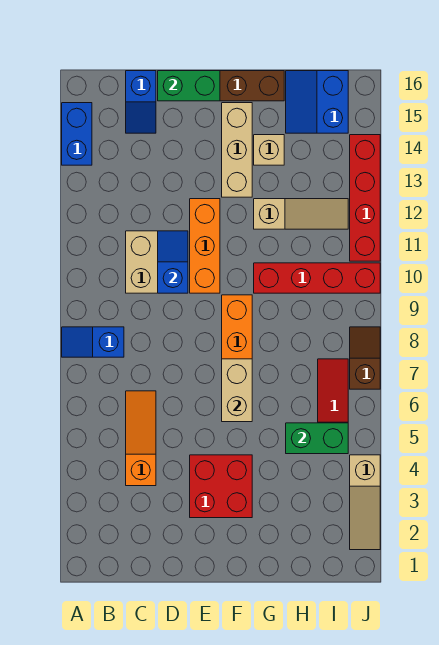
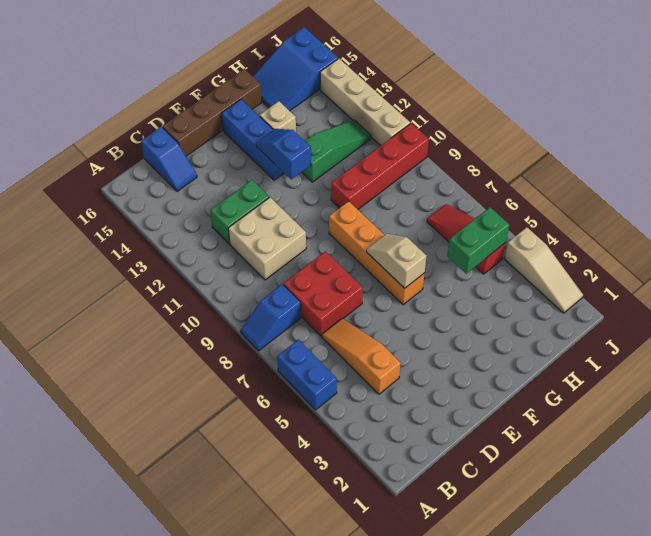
blue brick A14:A15 level 1 -> blue brick A5:A6 level 1
blue slope D10:D11 level 2 top 10 -> blue slope F12:F13 level 2 top 12
green brick D16:E16 level 2 -> green brick C12:D12 level 1
red brick E3:F4 level 1 -> red brick C7:D8 level 1
orange brick E10:E12 level 1 -> none
tan brick F6:F7 level 2 -> tan slope F6:F7 level 2 top 6
tan brick F13:F15 level 1 -> blue brick F13:F15 level 1
tan slope G12:I12 level 1 top G -> green slope G12:I12 level 1 top G
blue slope H15:I16 level 1 top I -> blue slope H15:J16 level 1 top J
brown slope J7:J8 level 1 top 7 -> none
red brick J11:J14 level 1 -> tan brick J11:J14 level 1

